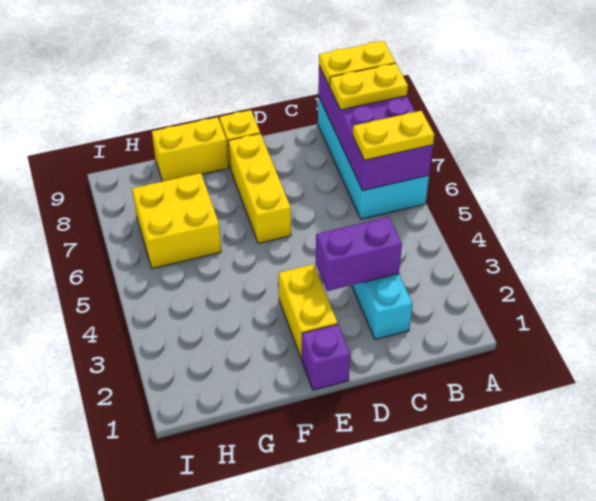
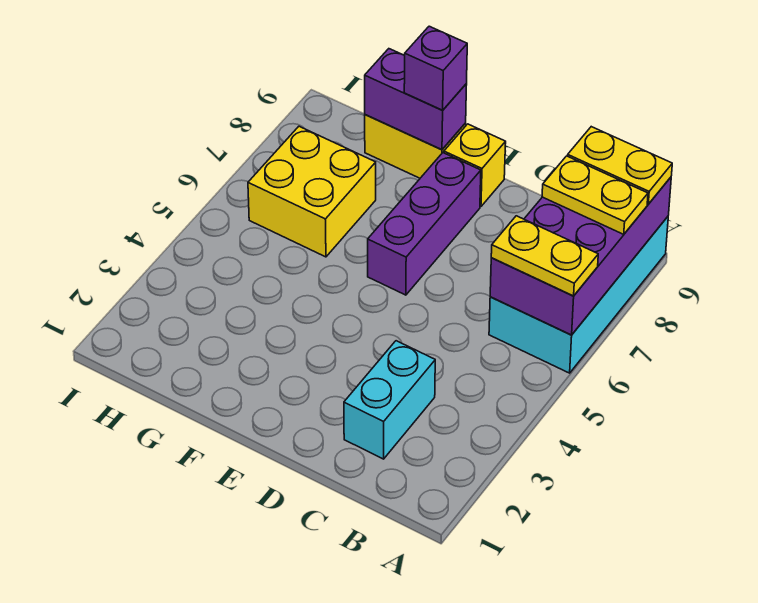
purple brick C3:D3 level 2 -> purple brick F9:G9 level 2
purple brick E1 level 1 -> purple brick F9 level 3
yellow brick E2:E3 level 1 -> none
yellow brick E6:E8 level 1 -> purple brick E6:E8 level 1

